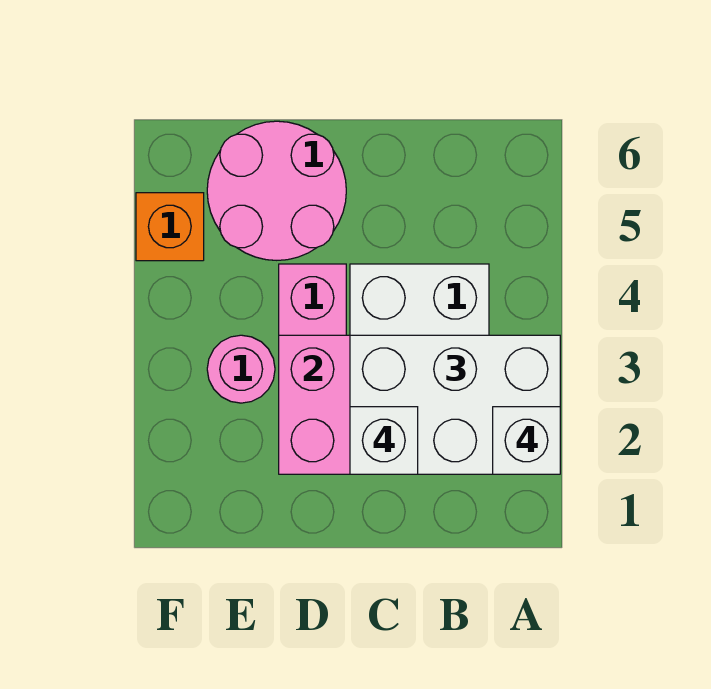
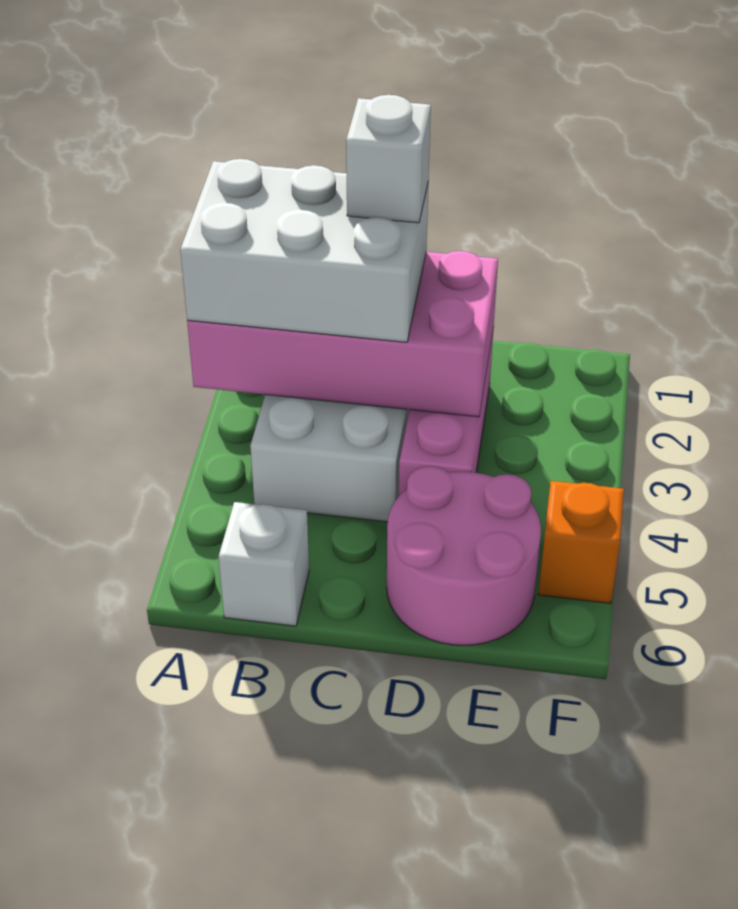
white brick A2 level 4 -> white brick B6 level 1
pink round brick E3 level 1 -> none

